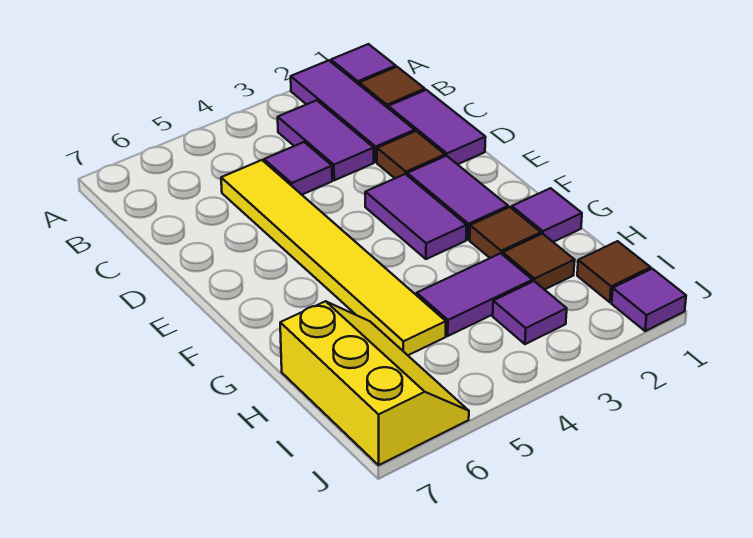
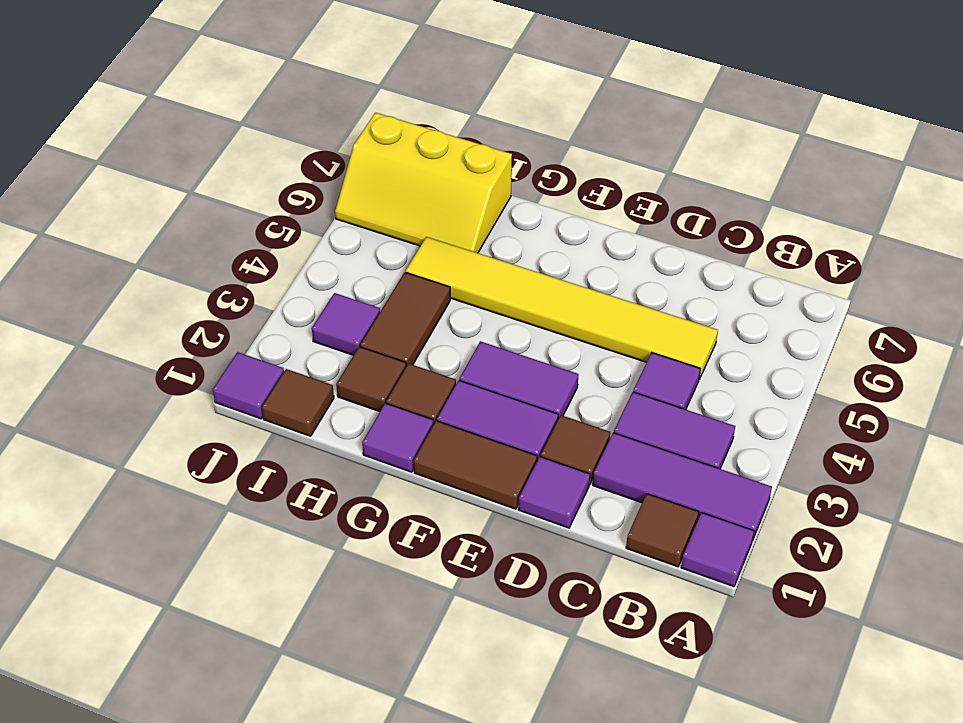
purple tile C1:D1 level 1 -> purple tile D1 level 1
none -> brown tile E1:F1 level 1
purple tile H3:H4 level 1 -> brown tile H3:H4 level 1

